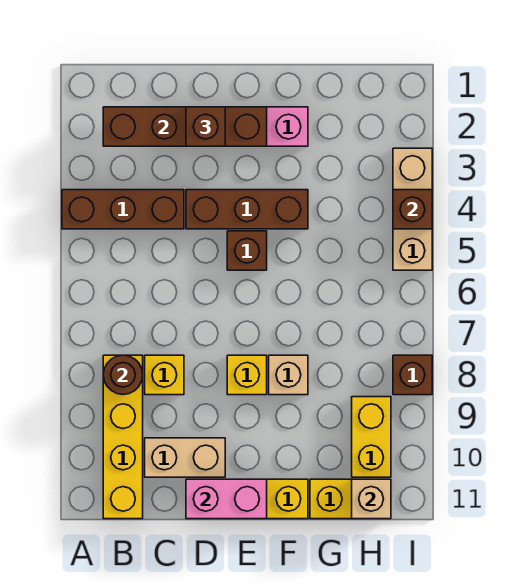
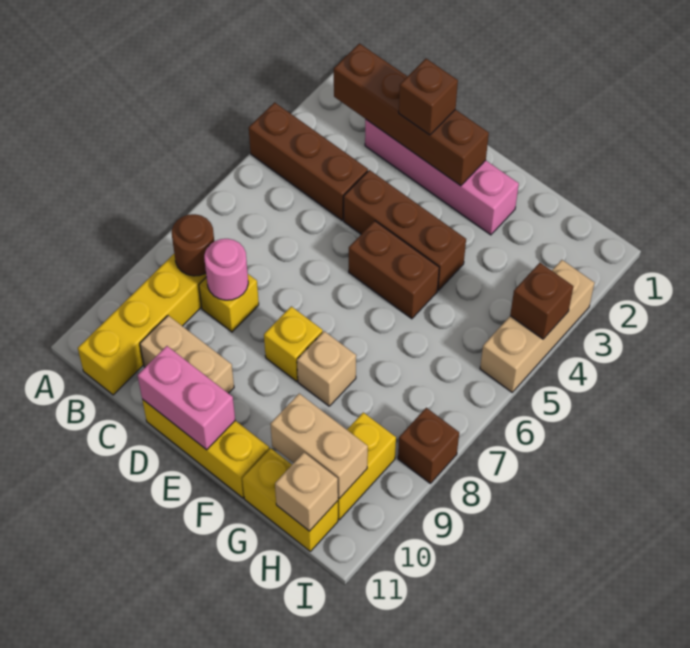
none -> pink round brick C8 level 2
brown brick E5 level 1 -> brown brick E5:F5 level 1
none -> tan brick G10:H10 level 2

